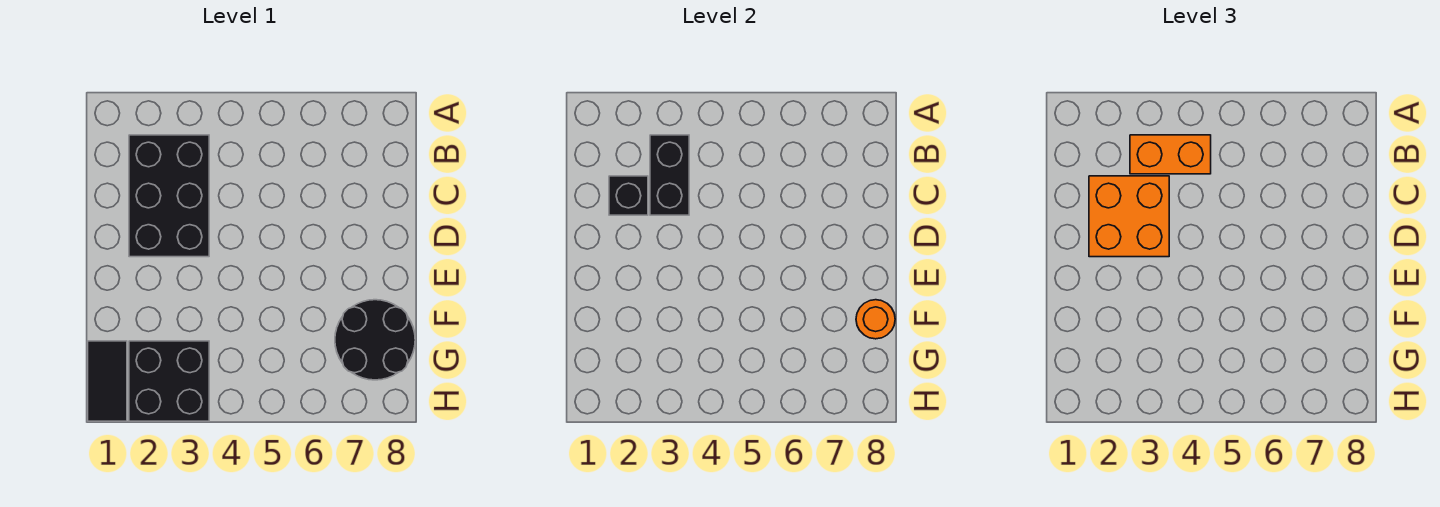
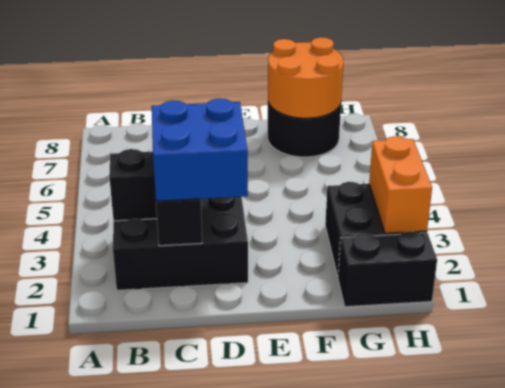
orange brick B3:B4 level 3 -> orange brick H2:H3 level 2
orange brick C2:D3 level 3 -> blue brick C2:D3 level 3
orange round brick F8 level 2 -> orange round brick F7:G8 level 2
black tile G1:H1 level 1 -> black brick G1:H1 level 1

